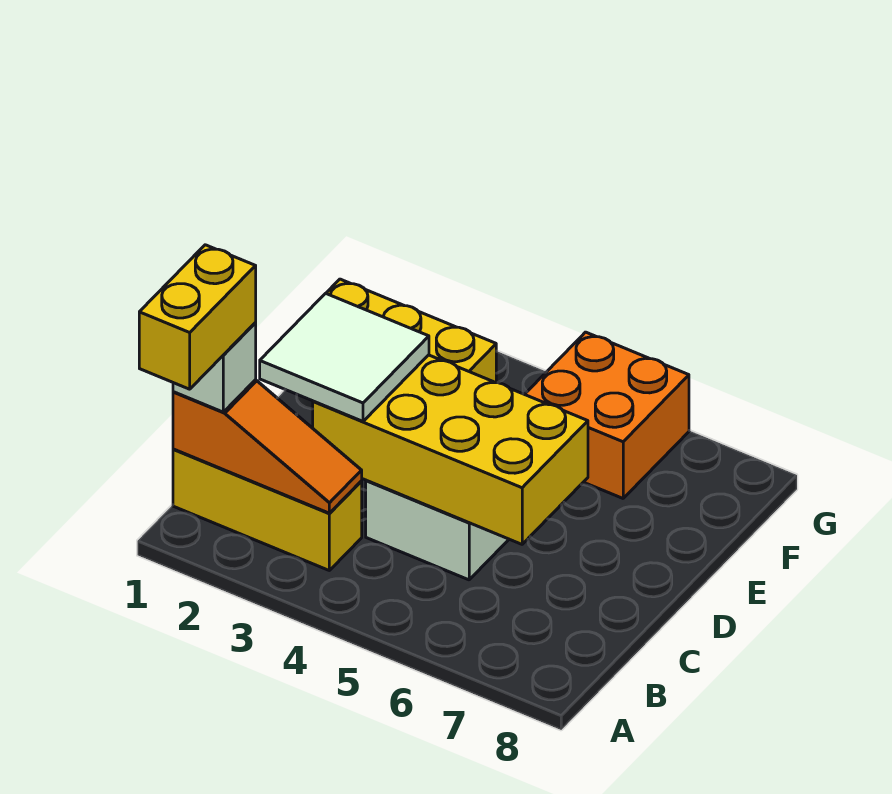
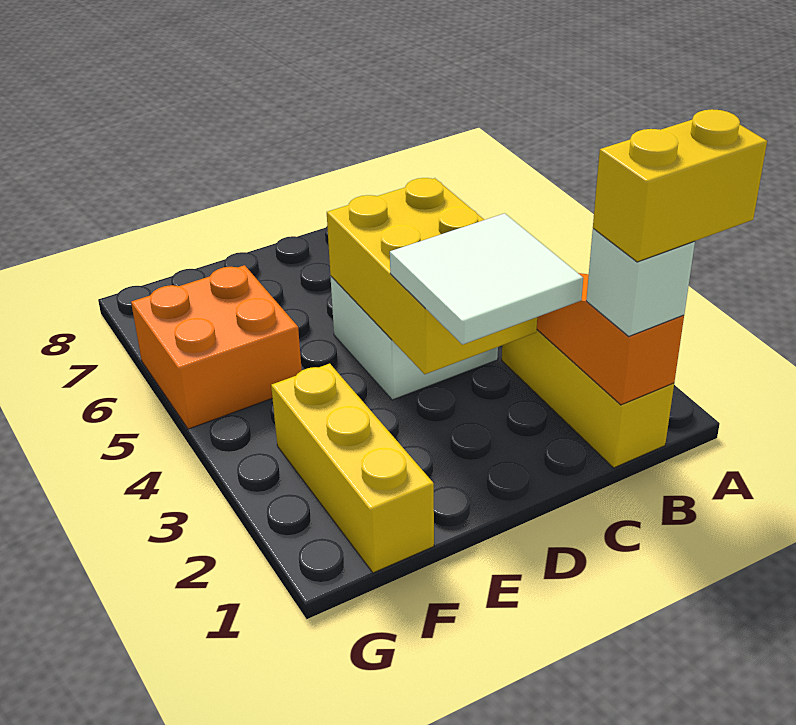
yellow brick C3:D6 level 2 -> yellow brick C3:D5 level 2

